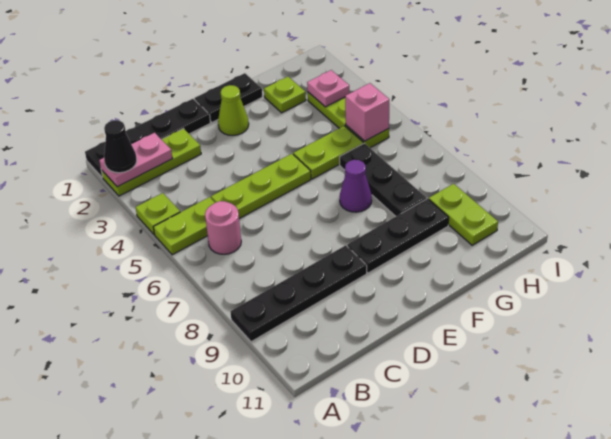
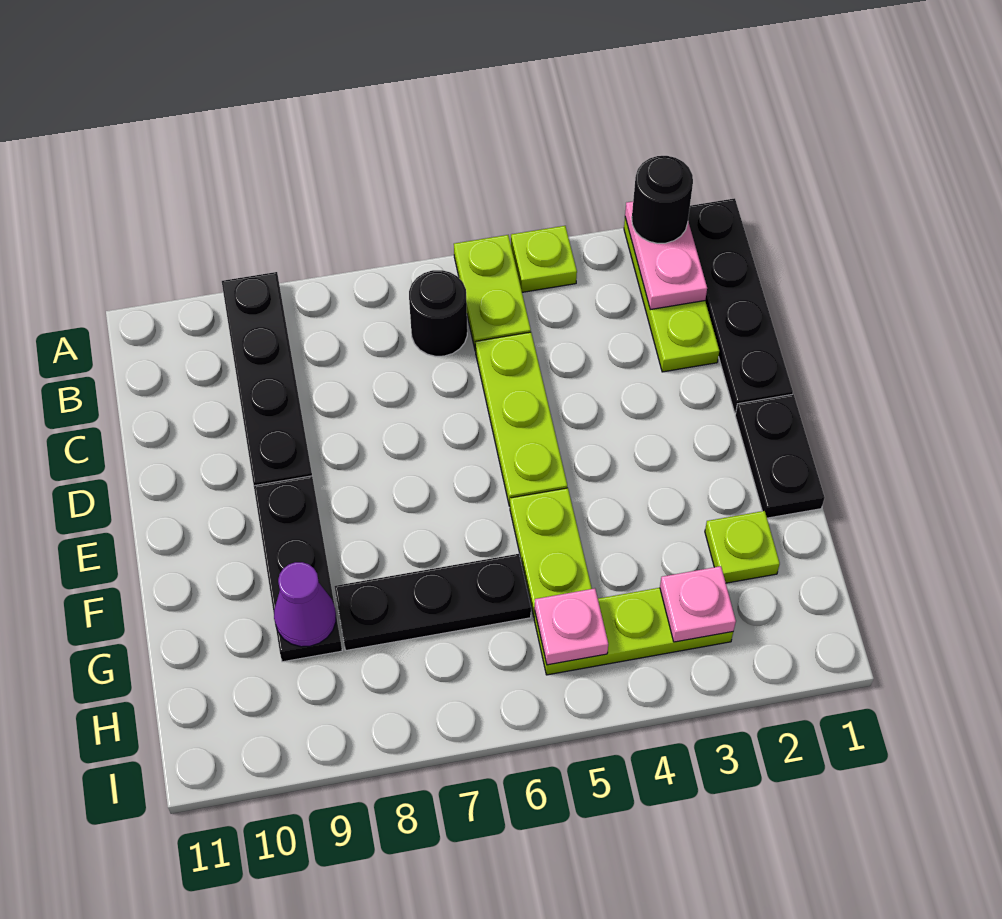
black cone A2 level 3 -> black round brick A2 level 3
pink round brick B6 level 1 -> black round brick B6 level 1
lime cone E2 level 1 -> none
purple cone F7 level 1 -> purple cone G9 level 2
pink brick H5 level 2 -> pink plate H5 level 2
lime plate H9:H10 level 1 -> none

